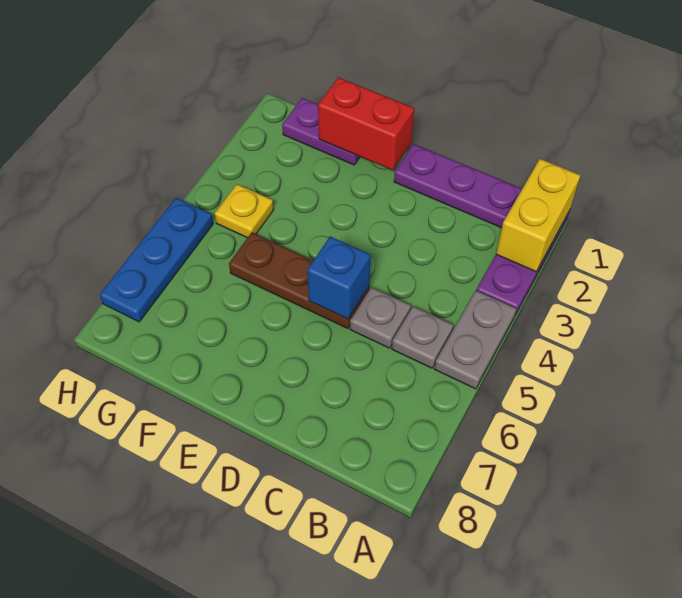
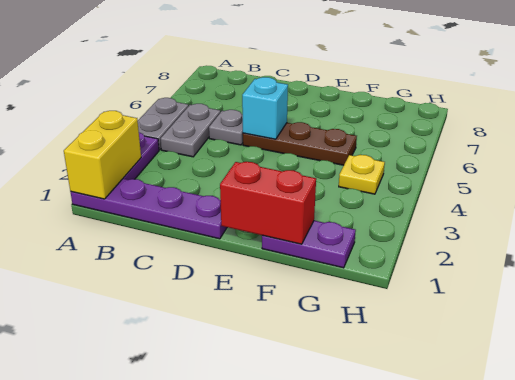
grey plate B5 level 1 -> grey plate B4:B5 level 1
blue brick D5 level 2 -> cyan brick D5 level 2
blue plate H5:H7 level 1 -> none

